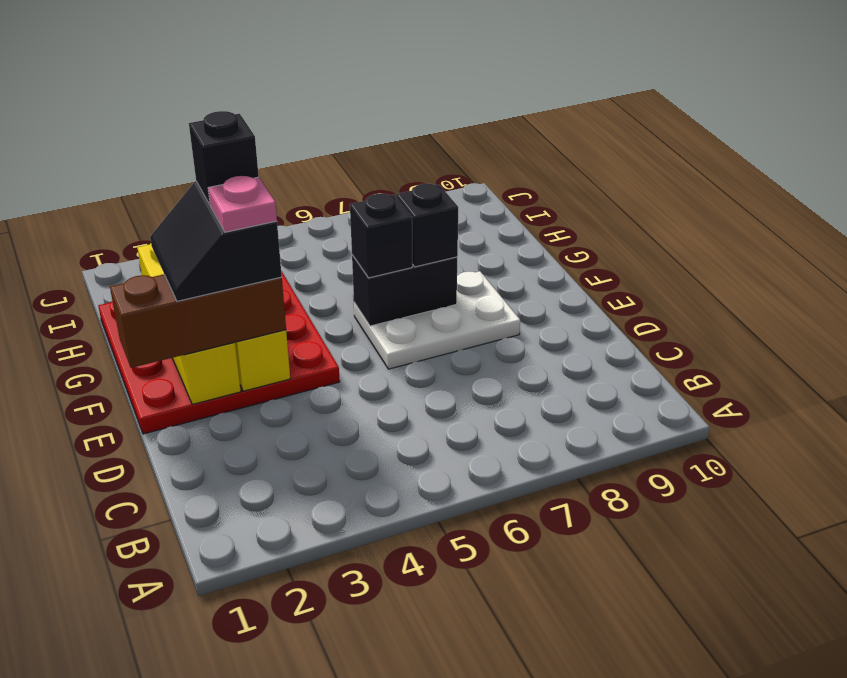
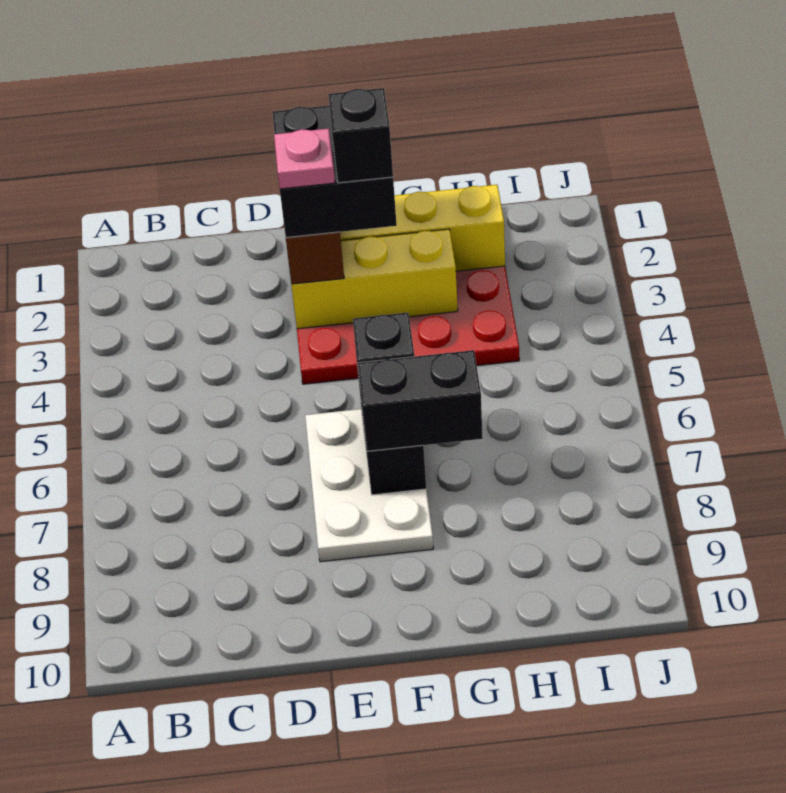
black slope E2:F3 level 4 top 3 -> black brick E2:F3 level 4
black brick F7 level 3 -> black brick F7:G7 level 3

